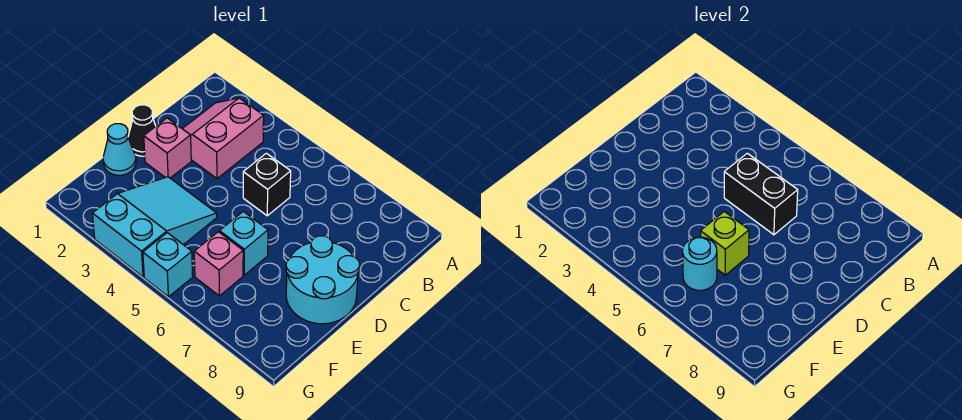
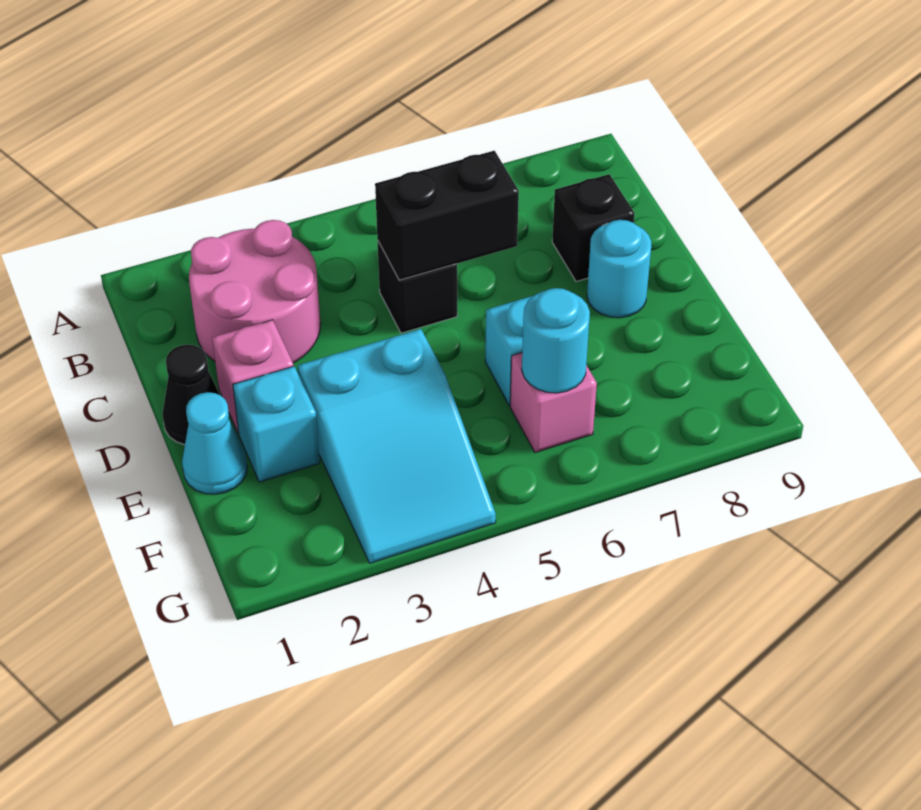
pink slope B2:C3 level 1 top 3 -> pink round brick B2:C3 level 1
none -> black brick C8 level 1
cyan round brick D8:E9 level 1 -> cyan round brick D8 level 1
cyan slope E3:G4 level 1 top G -> cyan slope E3:G4 level 1 top E
lime brick E6 level 2 -> none
cyan brick G5 level 1 -> cyan brick E2 level 1

